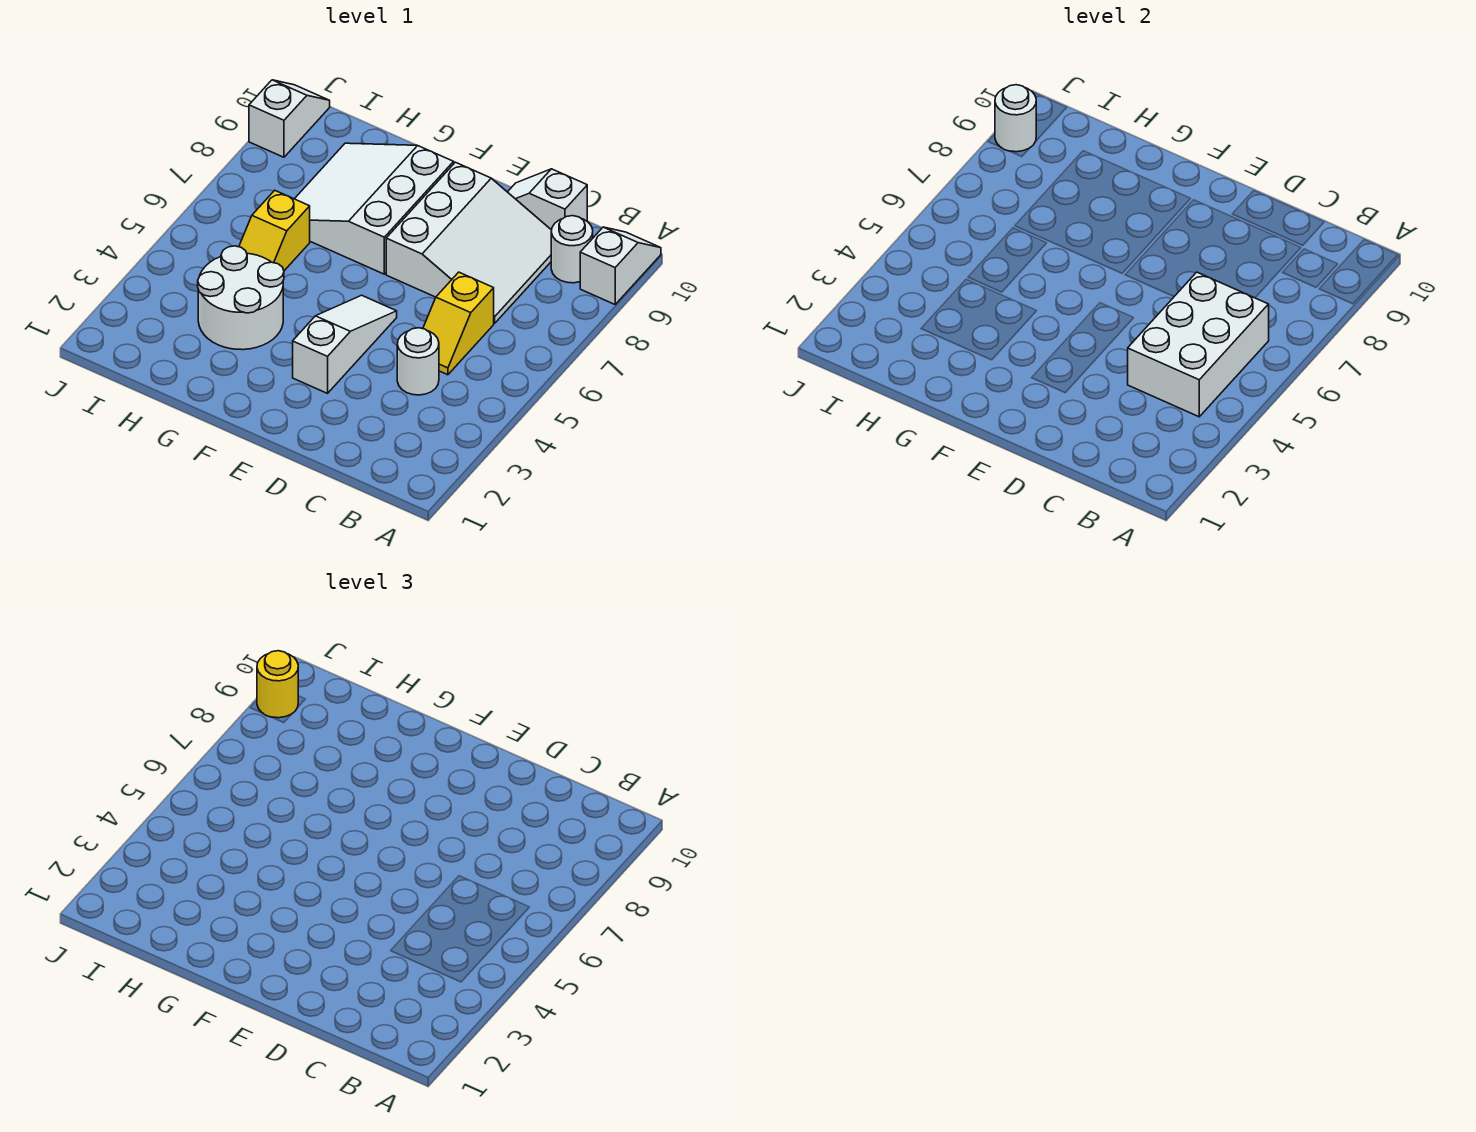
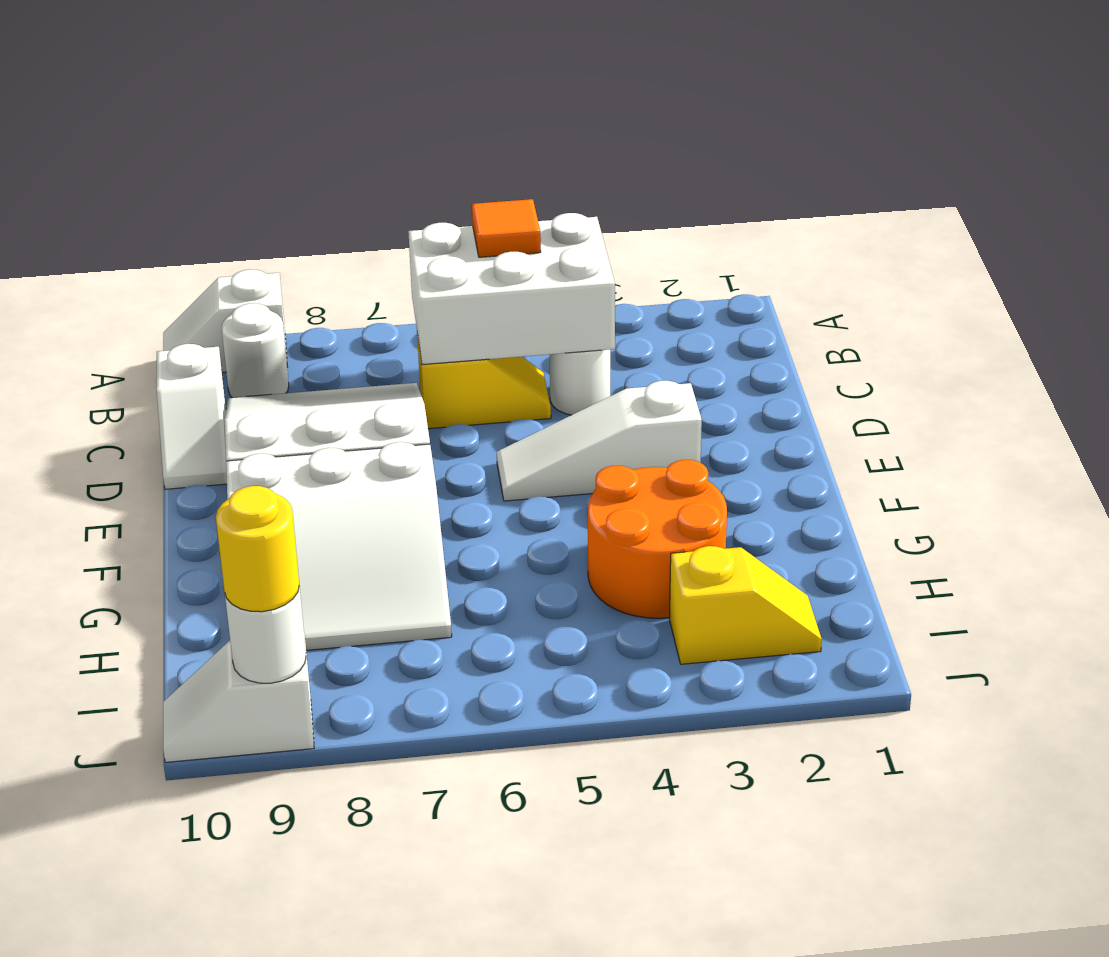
none -> orange tile B5 level 3
white round brick G3:H4 level 1 -> orange round brick G3:H4 level 1
yellow slope H5:H6 level 1 top 6 -> yellow slope I2:I3 level 1 top 3

